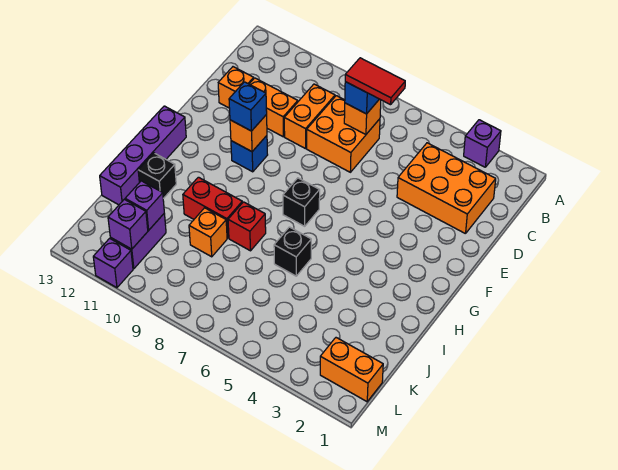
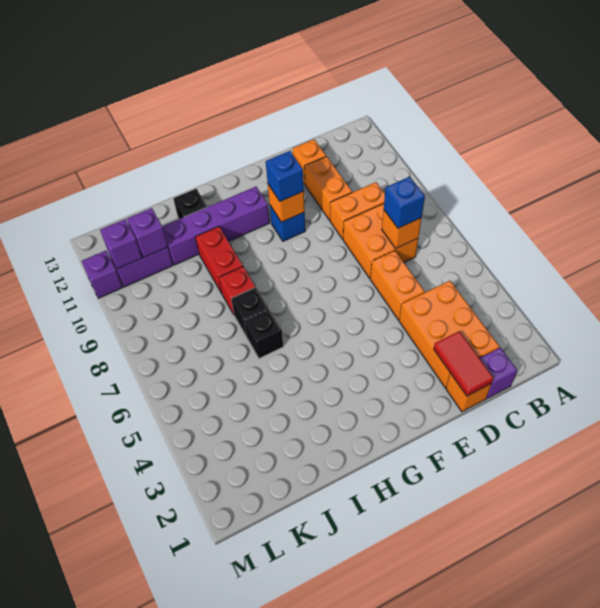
purple brick A3 level 1 -> purple brick C1 level 1
red tile C6:C7 level 4 -> red tile D1:D2 level 2
black brick G7 level 1 -> black brick I7 level 1
purple brick G13:J13 level 1 -> purple brick G11:J11 level 1
orange brick J9 level 1 -> orange brick D1 level 1
orange brick L1:L2 level 1 -> orange brick D5:D6 level 1

